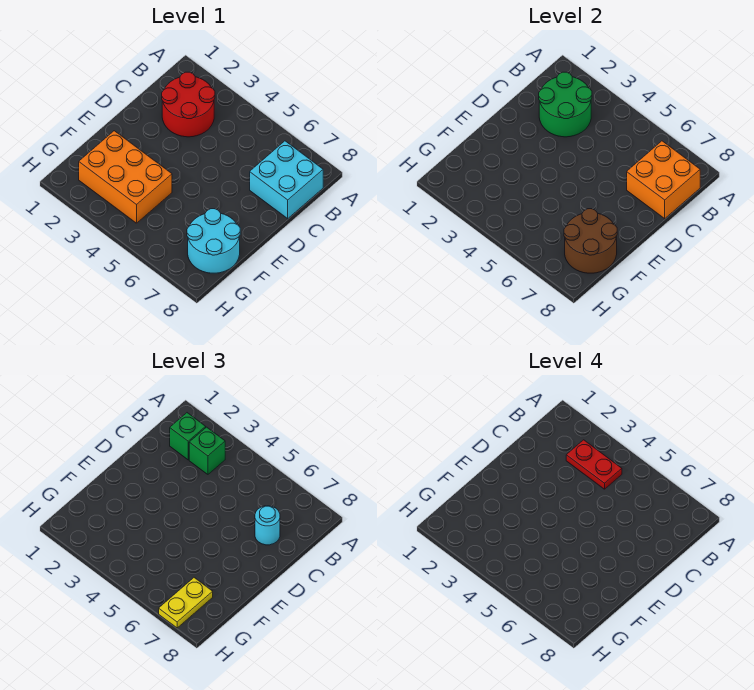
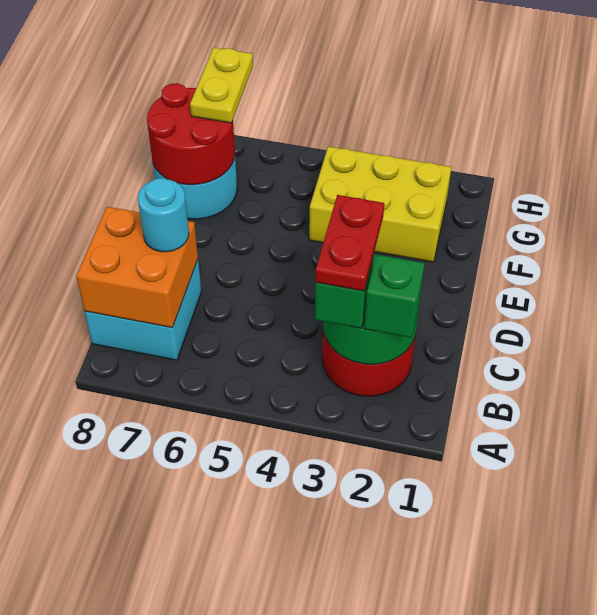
red plate B3:B4 level 4 -> red plate B3:C3 level 4
orange brick F2:G4 level 1 -> yellow brick F2:G4 level 1
brown round brick F7:G8 level 2 -> red round brick F7:G8 level 2

